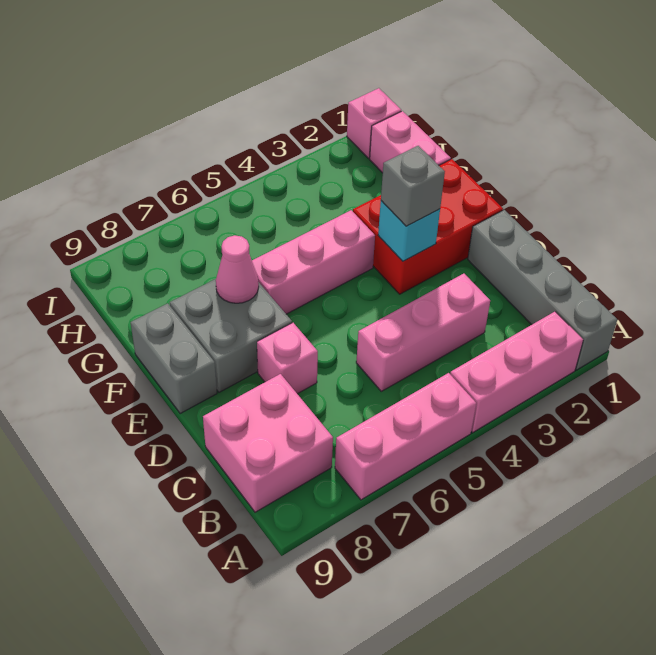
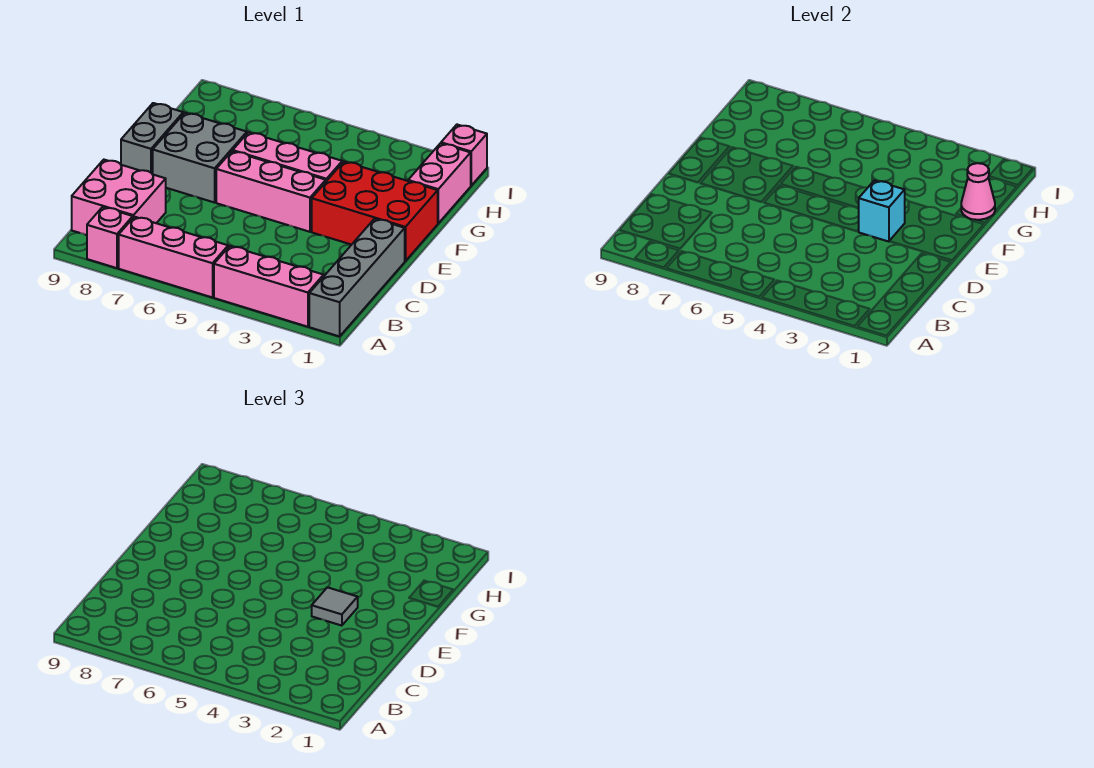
pink brick C3:C5 level 1 -> pink brick E4:E6 level 1
pink brick D7 level 1 -> pink brick A8 level 1
grey brick E3 level 3 -> grey tile E3 level 3
pink cone F7 level 2 -> pink cone G1 level 2

